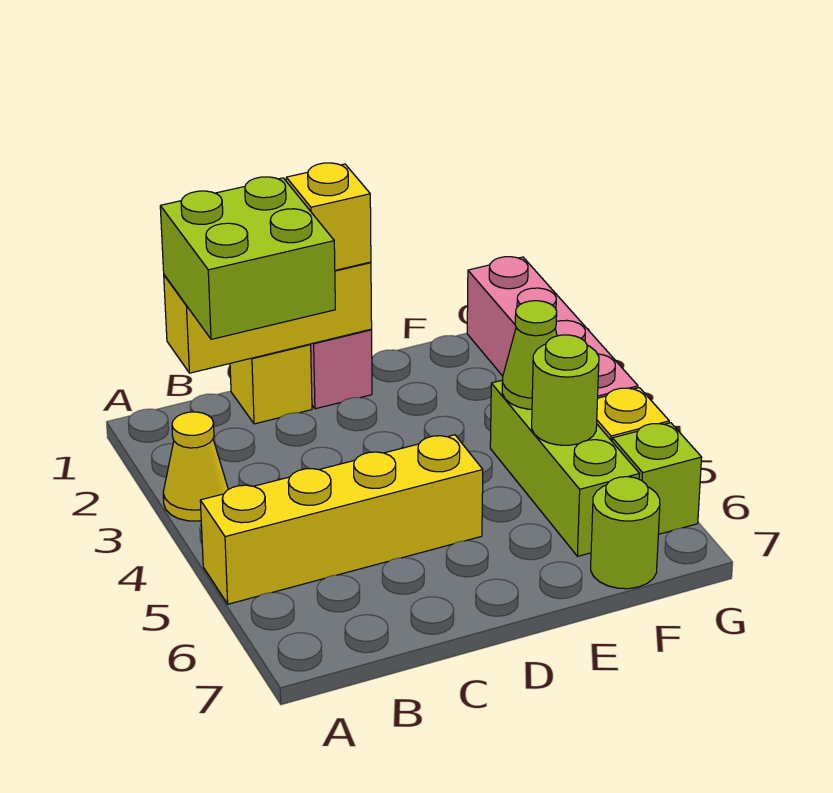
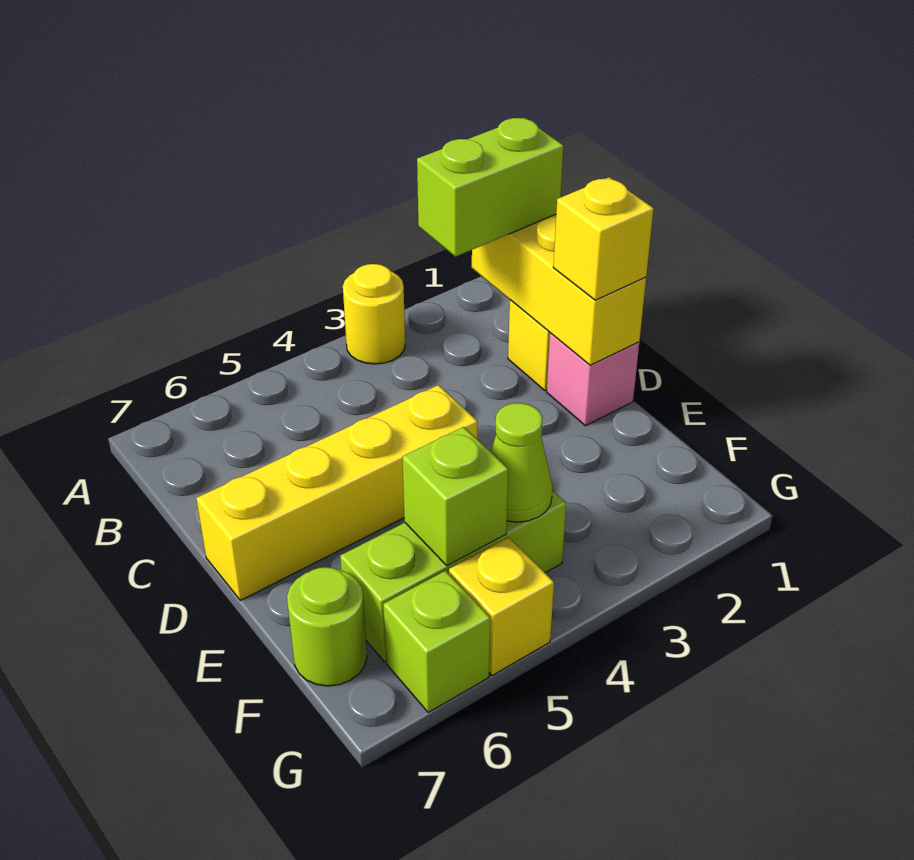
yellow cone A3 level 1 -> yellow round brick A3 level 1
yellow brick A5:D5 level 1 -> yellow brick D4:D7 level 1
lime brick B1:C2 level 3 -> lime brick B1:B2 level 3
lime round brick F5 level 2 -> lime brick F5 level 2
pink brick G1:G4 level 1 -> none

